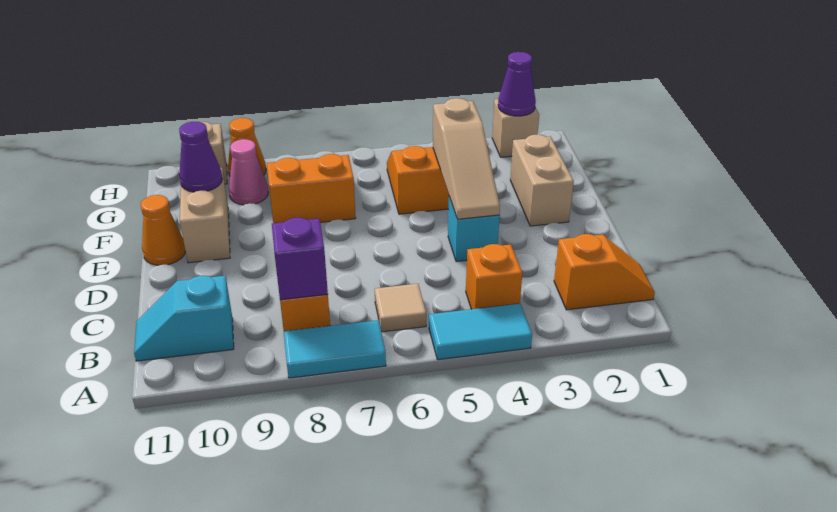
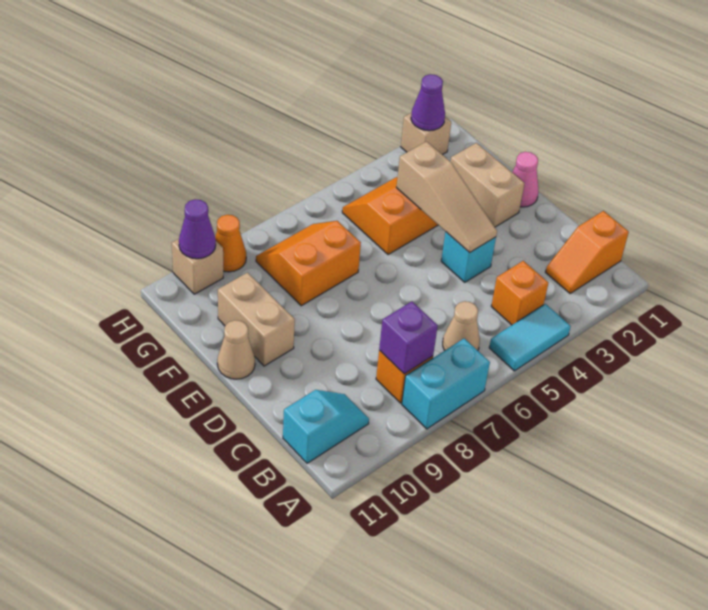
cyan tile A7:A8 level 1 -> cyan brick A7:A8 level 1
orange slope B1:B2 level 1 top 2 -> orange slope B1:B2 level 1 top 1
tan tile B6 level 1 -> tan cone B6 level 1
cyan slope B10:B11 level 1 top 10 -> cyan slope B10:B11 level 1 top 11
orange cone E11 level 1 -> tan cone E11 level 1
purple cone F10 level 2 -> purple cone H10 level 2
pink cone G9 level 1 -> pink cone E1 level 1

